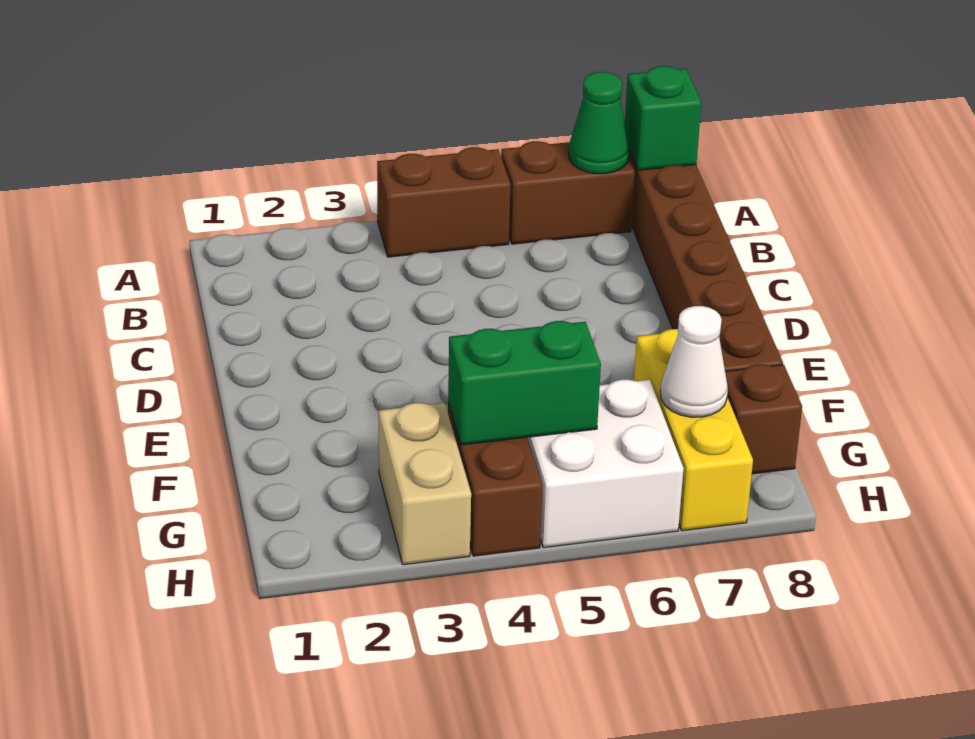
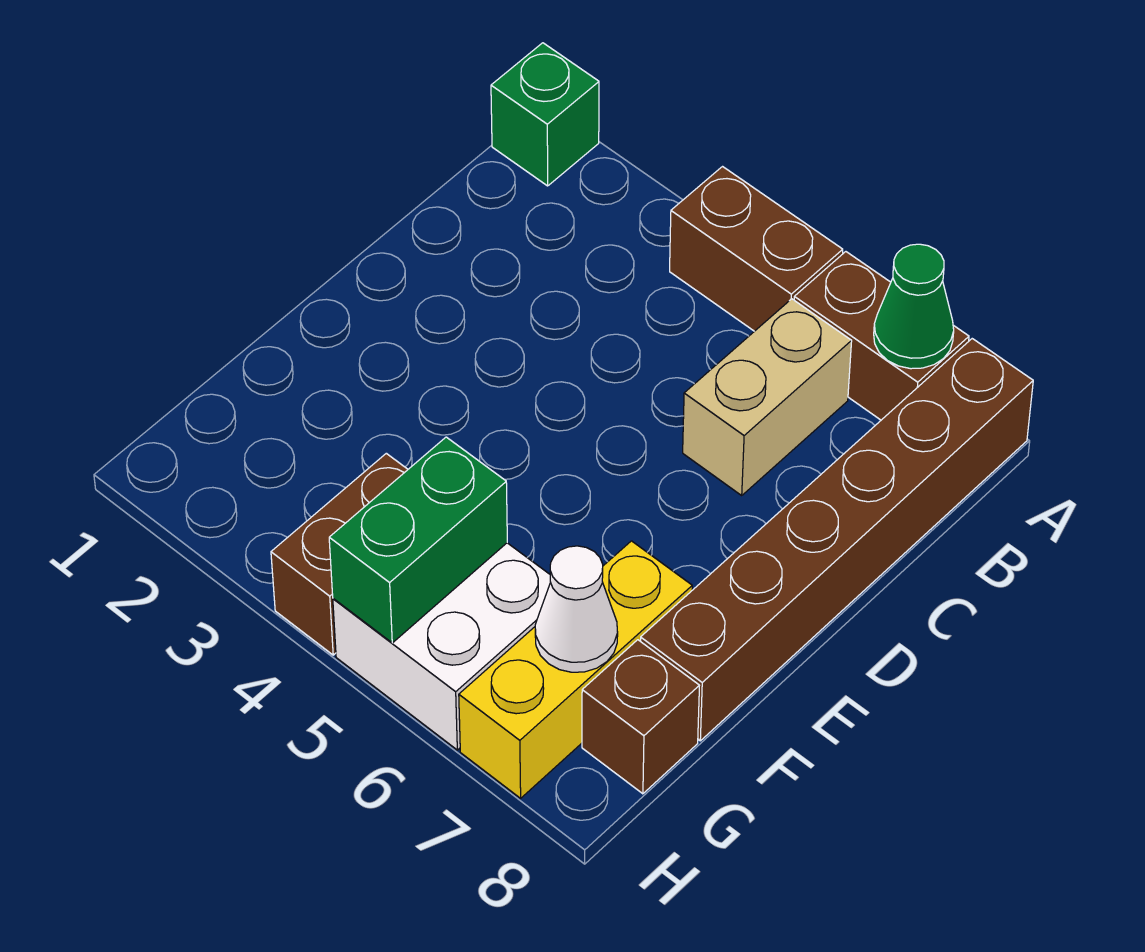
green brick A8 level 2 -> green brick A1 level 1
tan brick G3:H3 level 1 -> tan brick B6:C6 level 1
green brick G4:G5 level 2 -> green brick G5:H5 level 2

